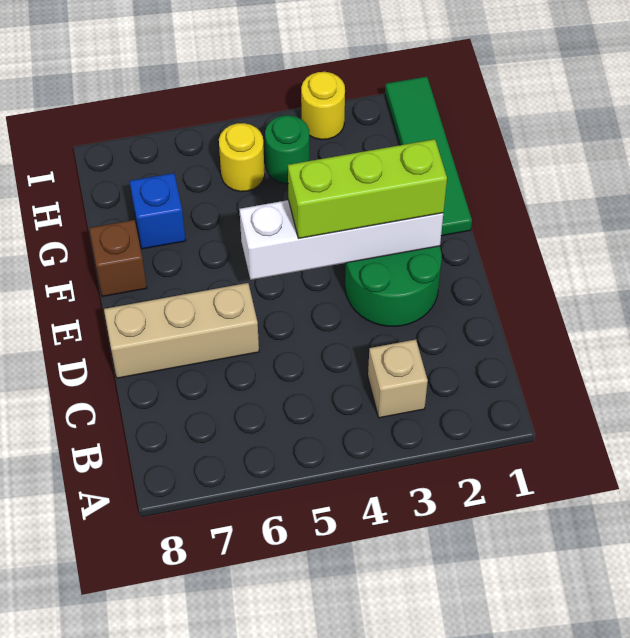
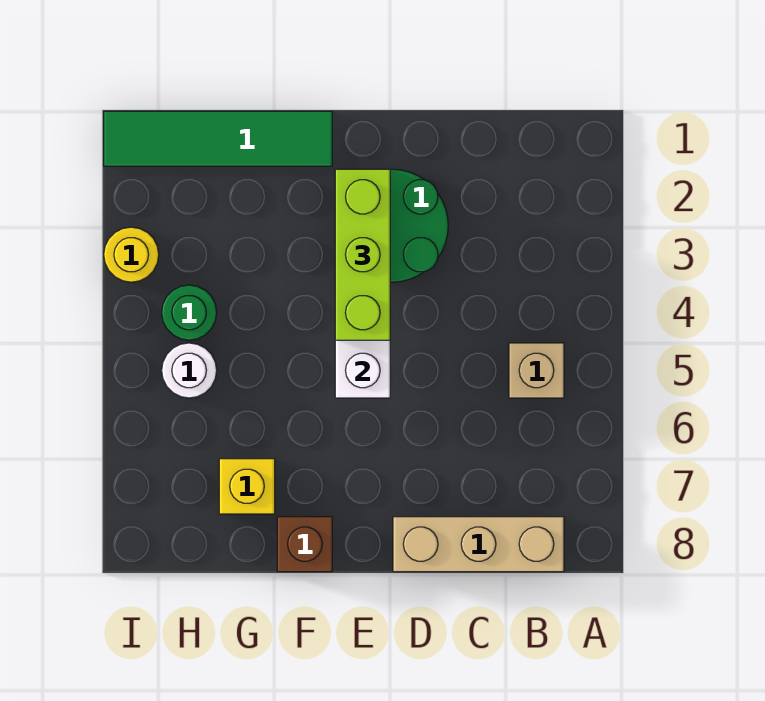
tan brick B3 level 1 -> tan brick B5 level 1
tan brick D6:D8 level 1 -> tan brick B8:D8 level 1
blue brick G7 level 1 -> yellow brick G7 level 1
yellow round brick H5 level 1 -> white round brick H5 level 1

